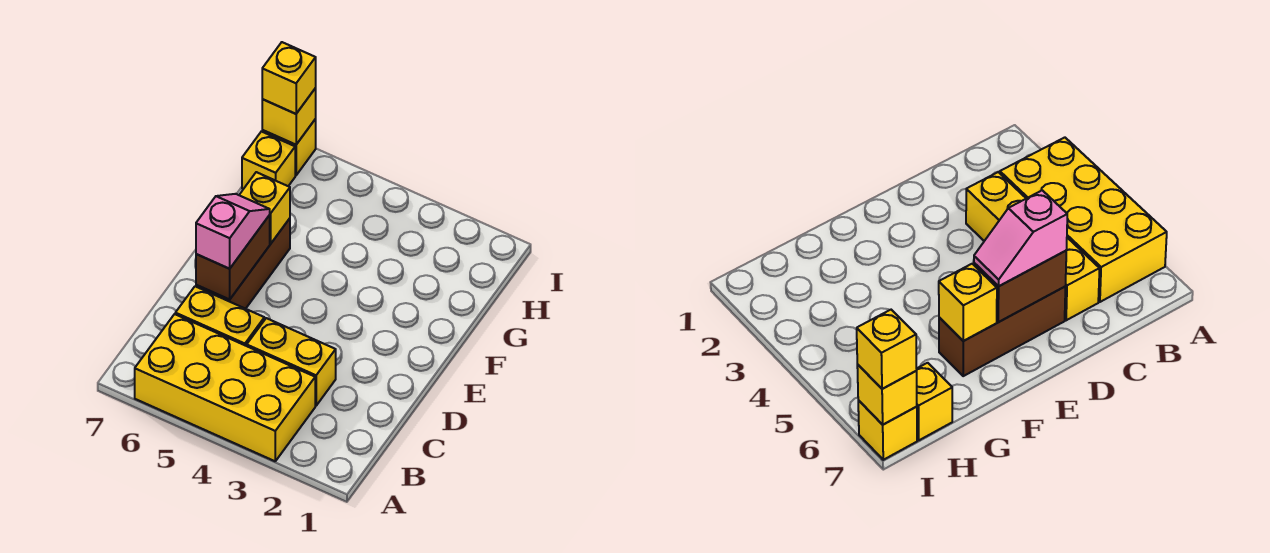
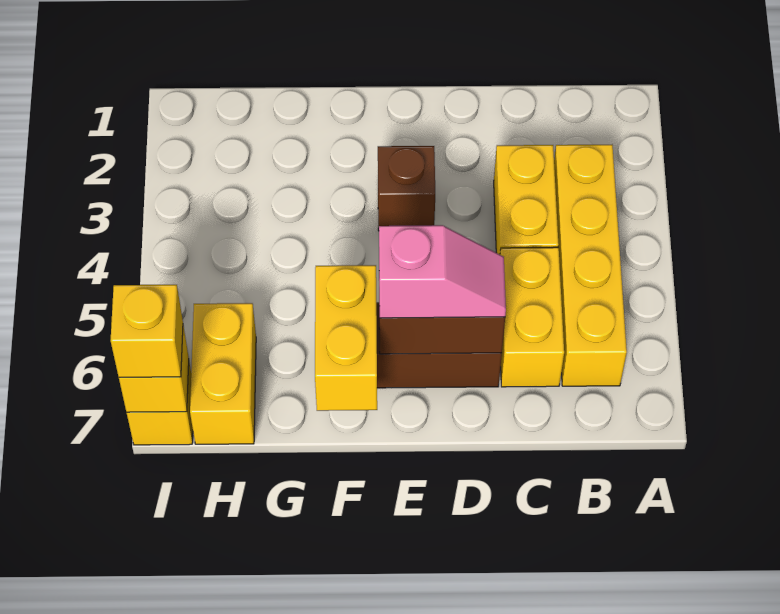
yellow brick A3:B6 level 1 -> yellow brick B3:B6 level 1
pink slope D6:E6 level 3 top D -> pink slope D6:E6 level 3 top E
none -> brown brick E3 level 1
yellow brick F6 level 2 -> yellow brick F6:F7 level 2
yellow brick H7 level 1 -> yellow brick H6:H7 level 1

